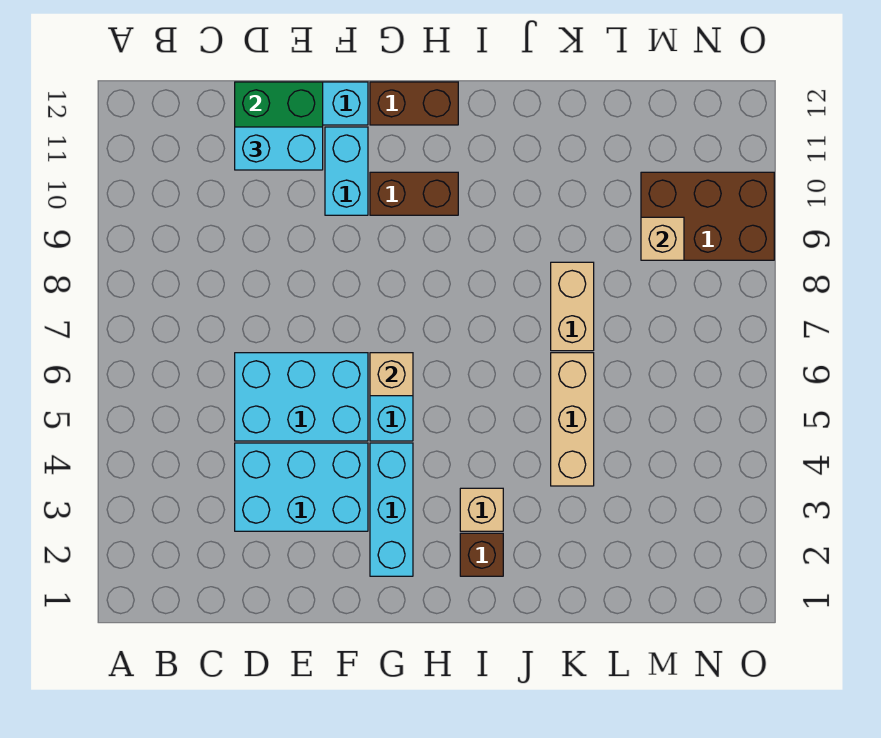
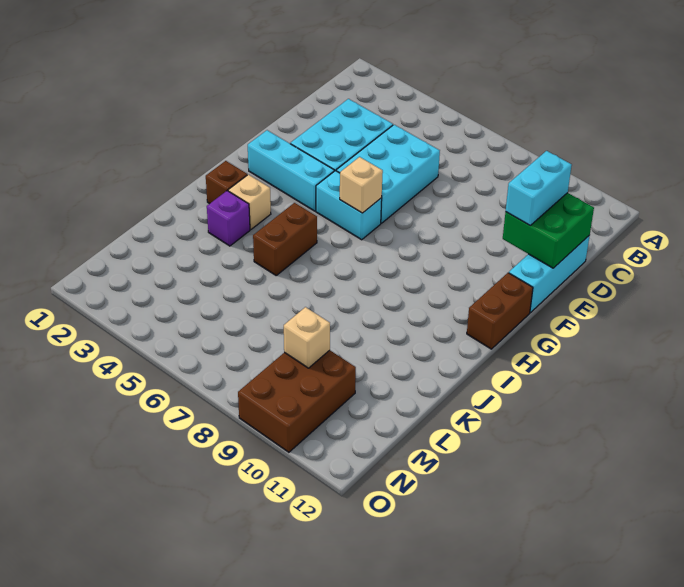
cyan brick F10:F11 level 1 -> none
brown brick G10:H10 level 1 -> brown brick I5:J5 level 1
none -> purple brick J3 level 1
tan brick K4:K6 level 1 -> none
tan brick K7:K8 level 1 -> none

